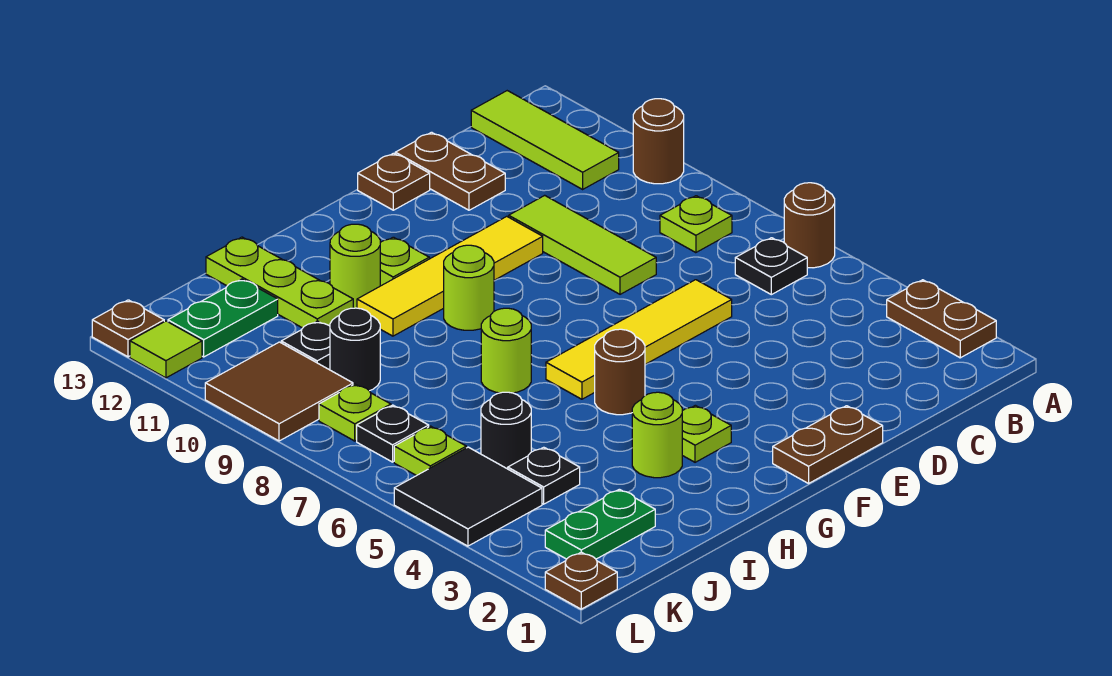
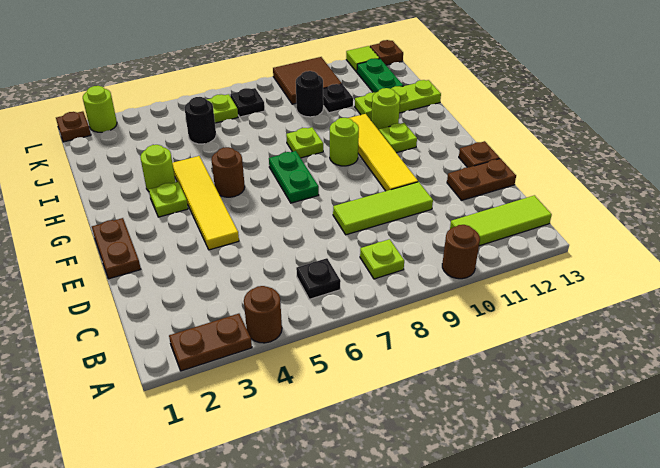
brown round brick A6 level 1 -> brown round brick A4 level 1
yellow tile D6:G6 level 1 -> yellow tile E4:H4 level 1
lime round brick H7 level 1 -> lime round brick L2 level 1
green plate J2:K2 level 1 -> green plate F7:G7 level 1
black plate J4 level 1 -> none
black tile K4:L5 level 1 -> none
lime plate K8 level 1 -> lime plate H8 level 1

